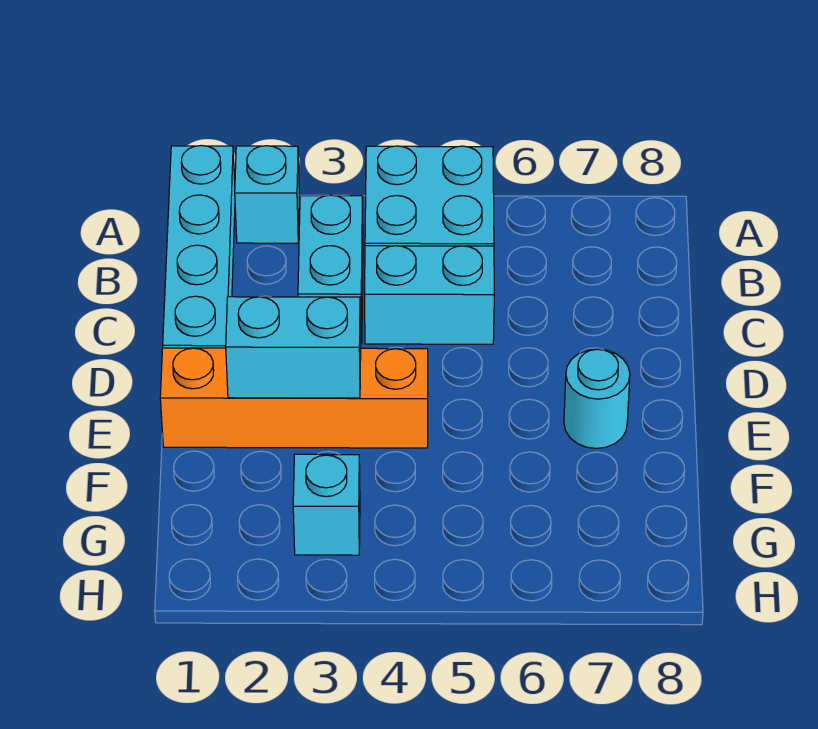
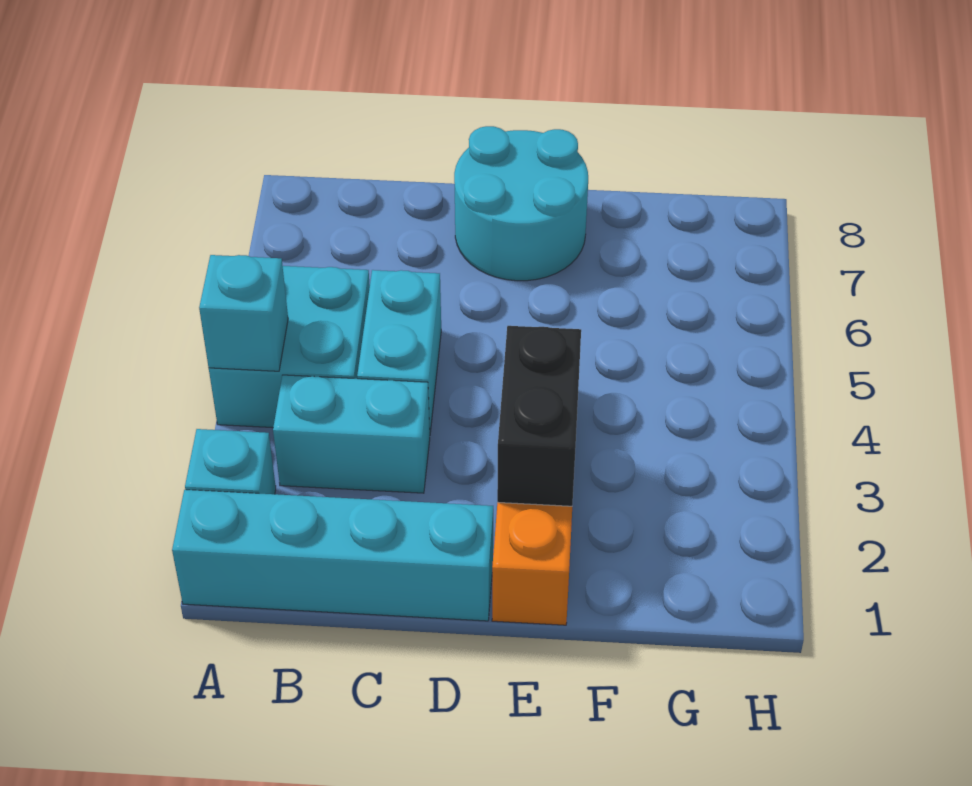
cyan brick E2:E3 level 2 -> black brick E2:E3 level 2
cyan round brick E7 level 1 -> cyan round brick D7:E8 level 1
cyan brick G3 level 1 -> cyan brick A4 level 2

